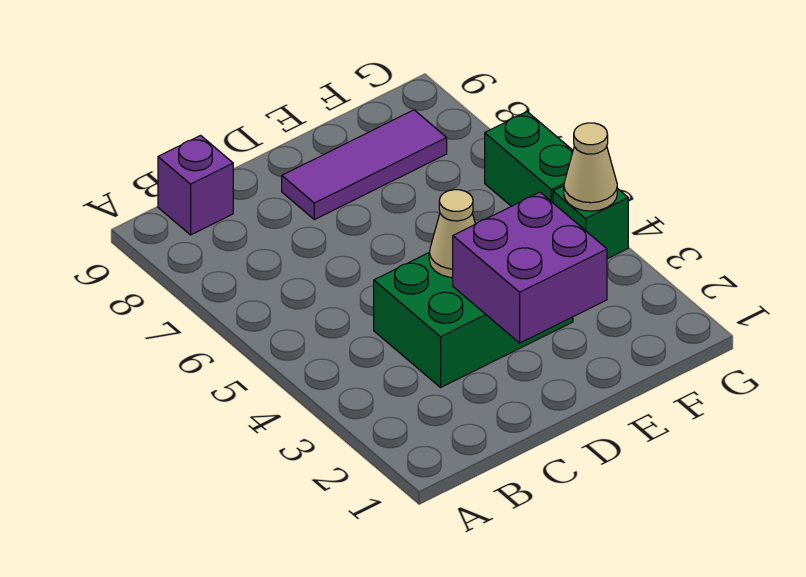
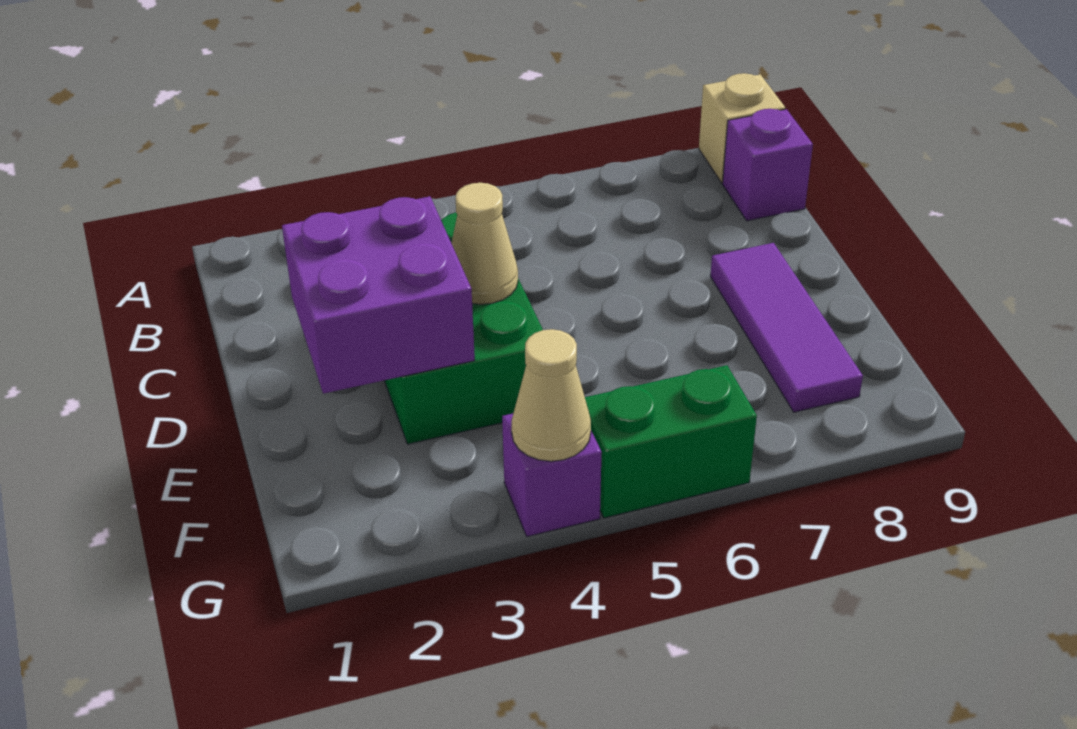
none -> tan brick A9 level 1
green brick G4 level 1 -> purple brick G4 level 1

